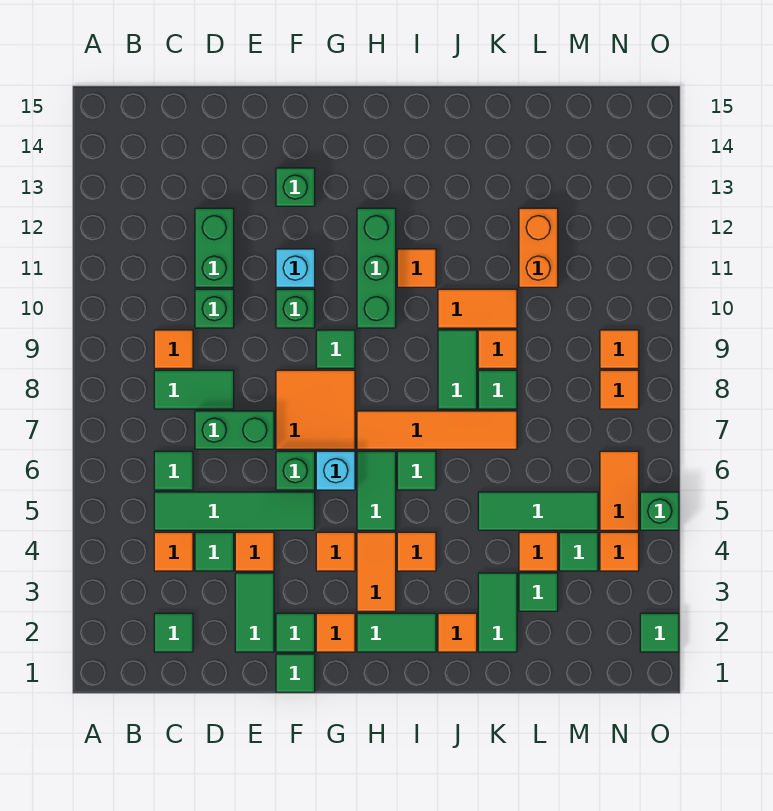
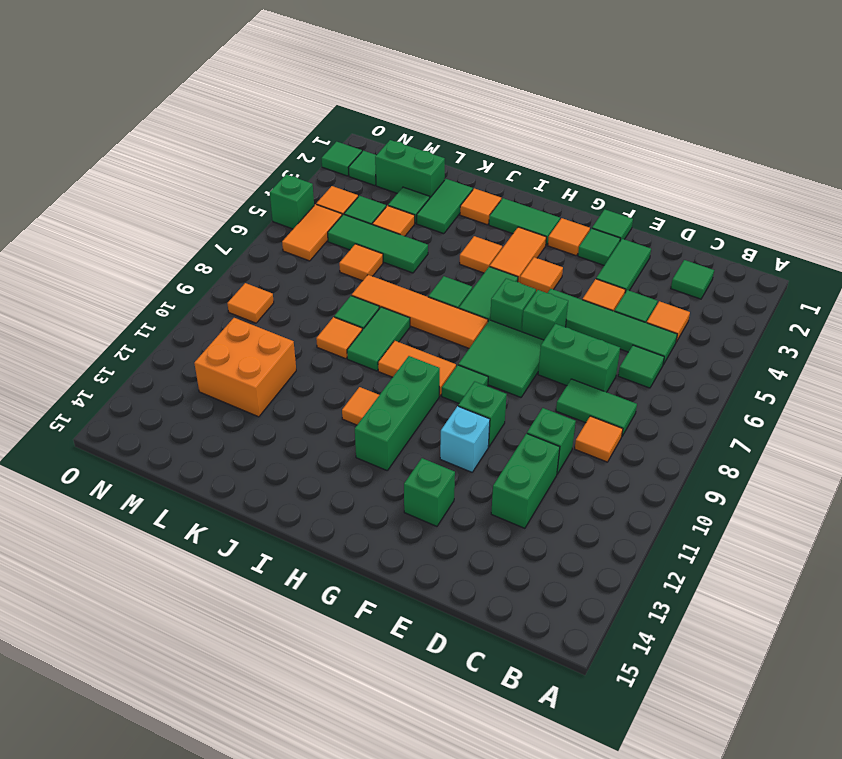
orange tile F7:G8 level 1 -> green tile F7:G8 level 1
cyan brick G6 level 1 -> green brick G6 level 1
orange tile J10:K10 level 1 -> orange tile H9:I9 level 1
none -> green brick L2:M2 level 1
orange brick L11:L12 level 1 -> orange brick L11:M12 level 1
none -> green tile N2 level 1
orange tile N8 level 1 -> orange tile L6 level 1

